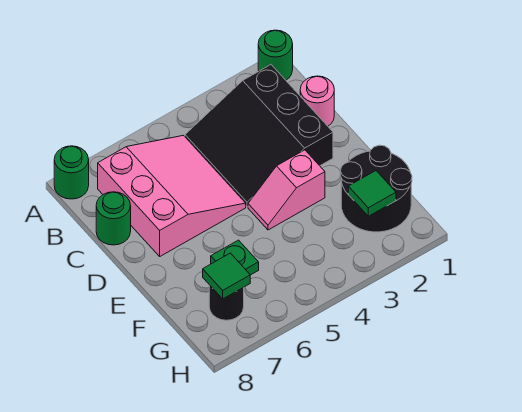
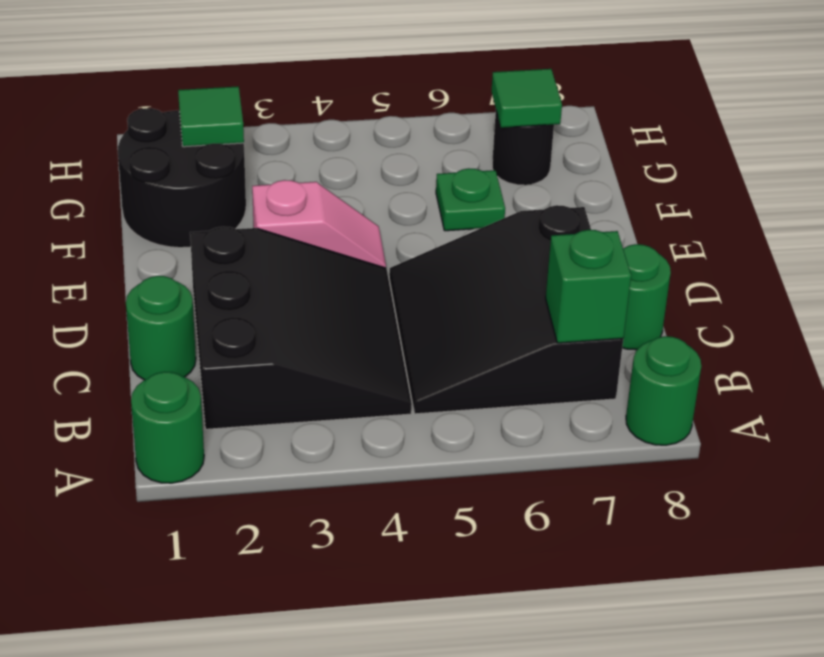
pink slope B5:D7 level 1 top 7 -> black slope B5:D7 level 1 top 7
none -> green brick B7 level 2
pink round brick C1 level 1 -> green round brick C1 level 1

